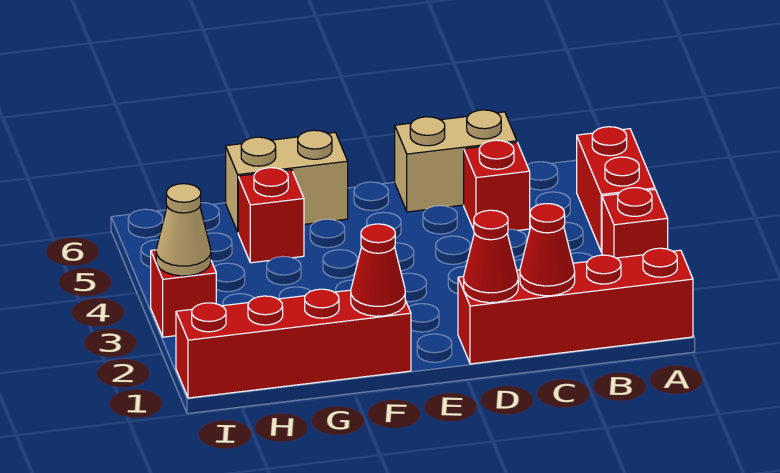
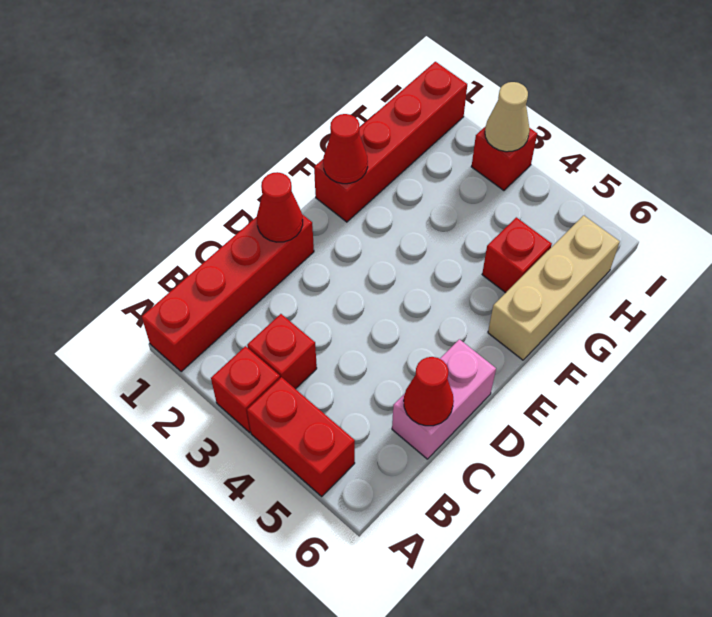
red cone C1 level 2 -> red cone C6 level 2
red brick C5 level 1 -> red brick B3 level 1
tan brick C6:D6 level 1 -> pink brick C6:D6 level 1
tan brick F6:G6 level 1 -> tan brick F6:H6 level 1

